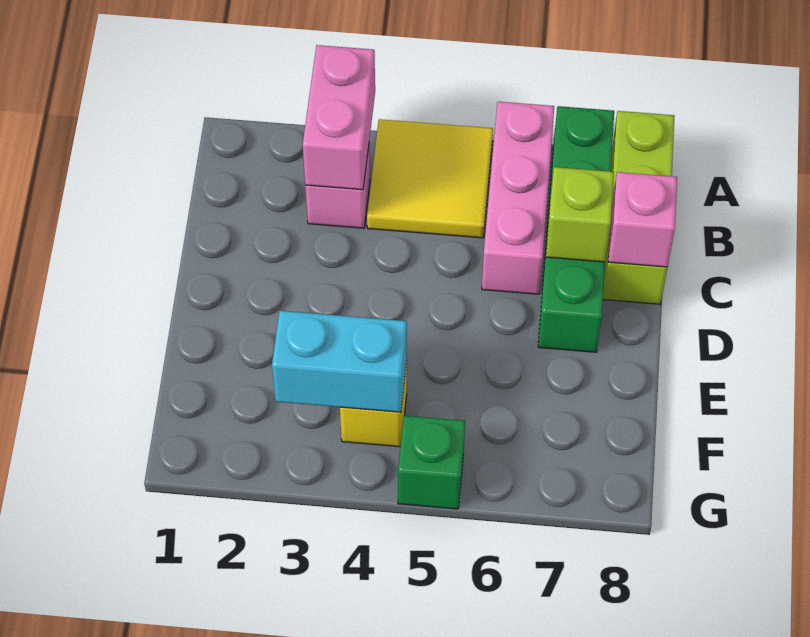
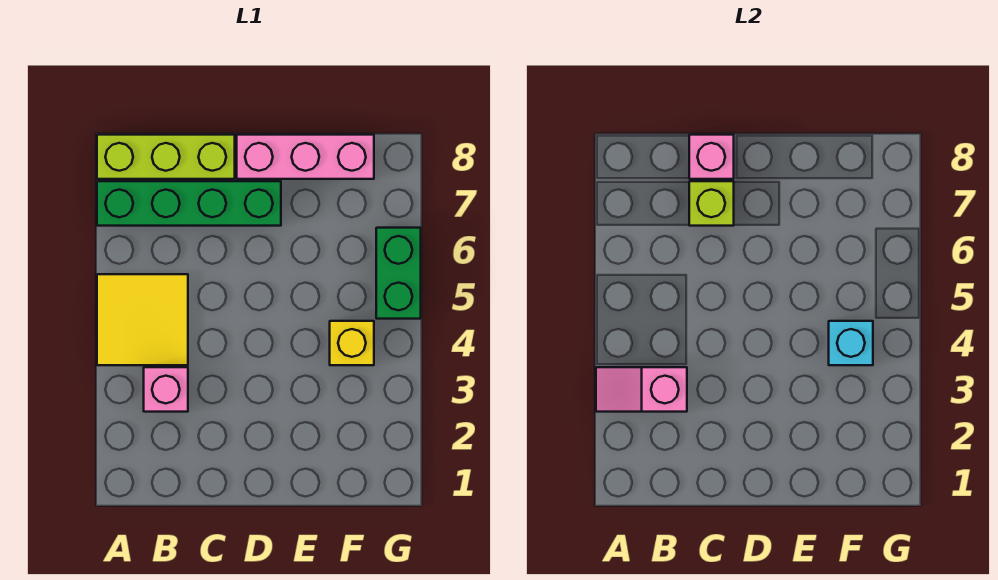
pink brick A3:B3 level 2 -> pink slope A3:B3 level 2 top B
pink brick A6:C6 level 1 -> pink brick D8:F8 level 1
cyan brick F3:F4 level 2 -> cyan brick F4 level 2
green brick G5 level 1 -> green brick G5:G6 level 1

